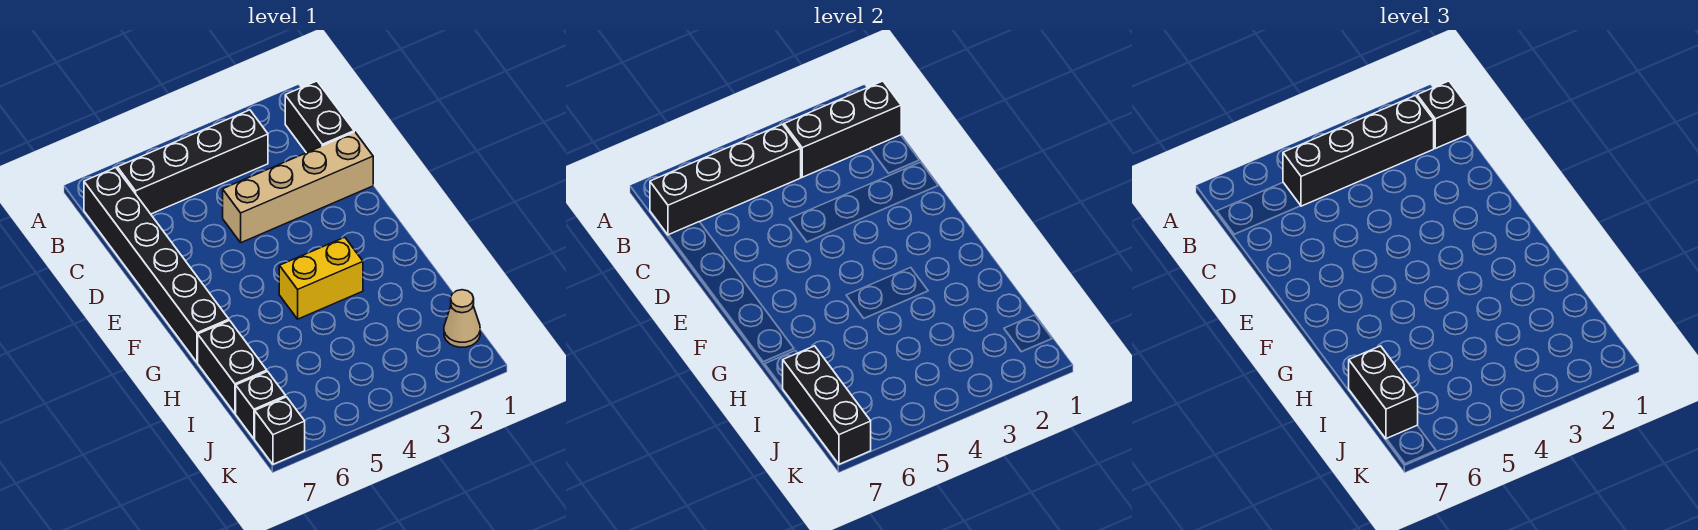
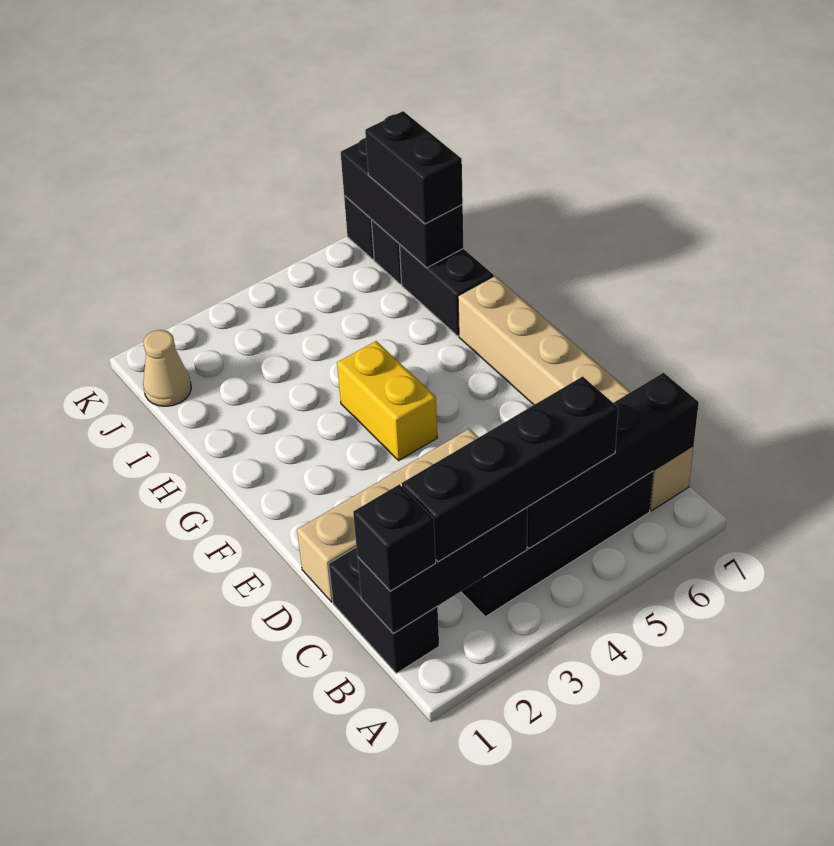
black brick B7:G7 level 1 -> tan brick B7:G7 level 1
yellow brick G3:G4 level 1 -> yellow brick F4:G4 level 1

